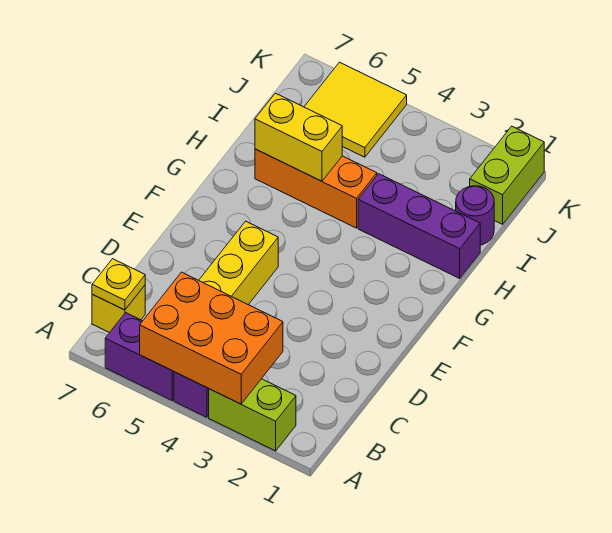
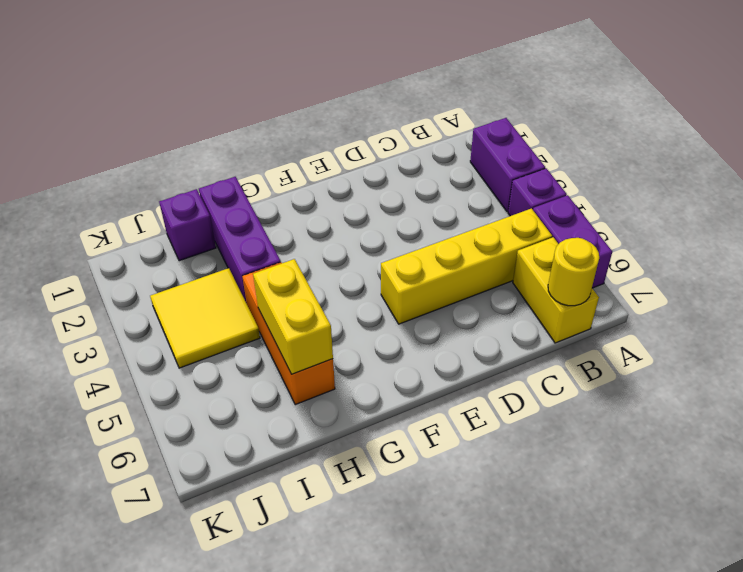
lime brick A2:A3 level 1 -> purple brick A2:A3 level 1
orange brick A3:B5 level 2 -> none
yellow brick B7 level 1 -> yellow brick B6:B7 level 1
yellow plate B7 level 2 -> yellow round brick B7 level 2
purple round brick I1 level 1 -> purple brick I1 level 1
lime brick J1:K1 level 1 -> none
yellow tile J5:K6 level 1 -> yellow tile I3:J4 level 1

